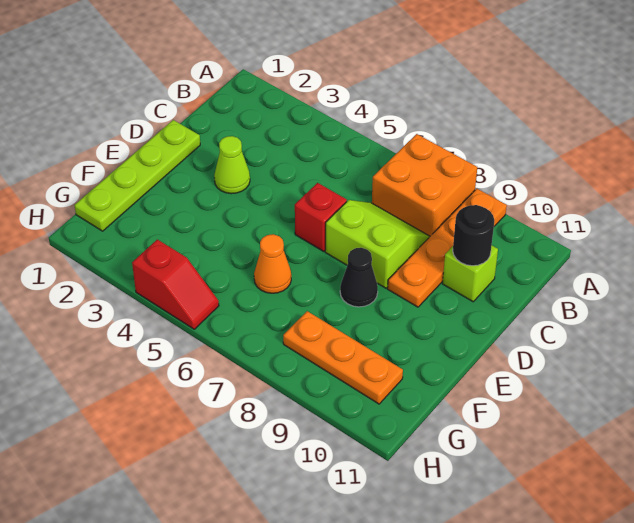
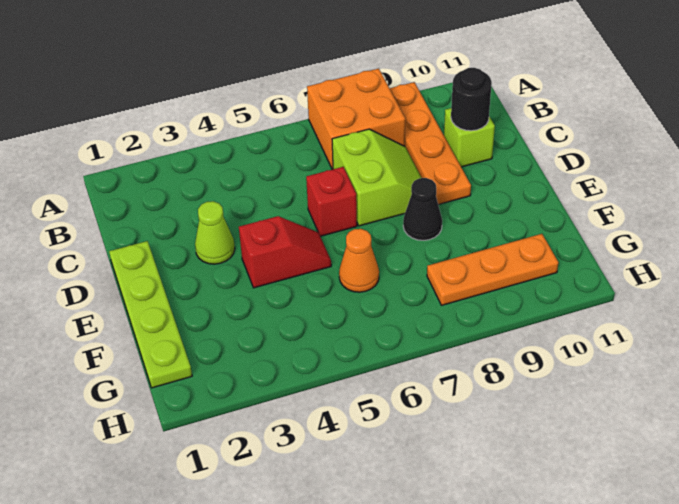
lime slope C7:D8 level 1 top D -> lime slope C7:D8 level 1 top 7
red slope H4:H5 level 1 top 4 -> red slope E4:E5 level 1 top 4

